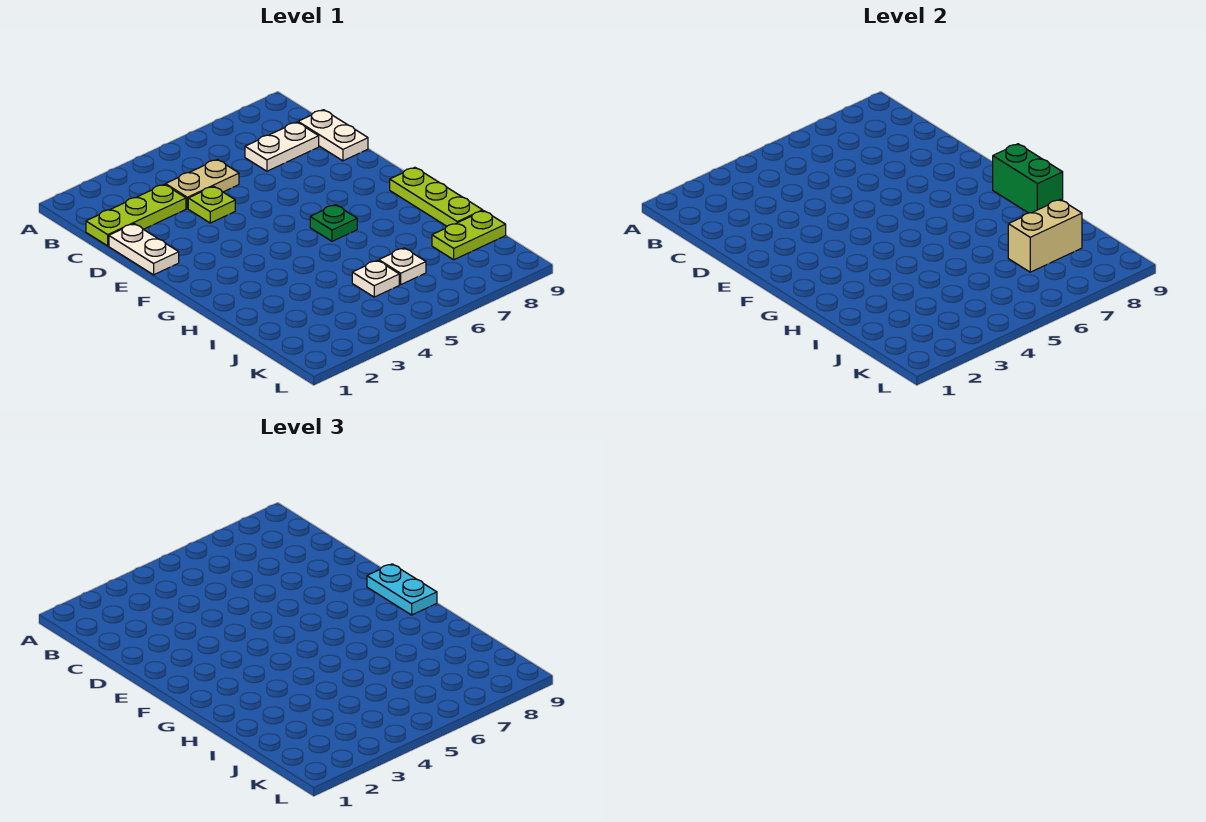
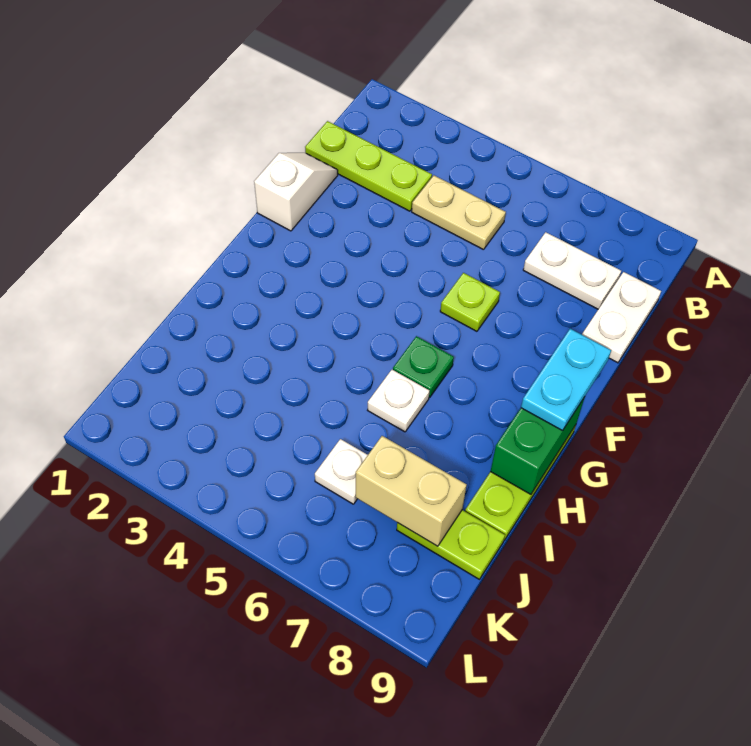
white plate D1:E1 level 1 -> white slope D1:E1 level 1 top E
lime plate D4 level 1 -> lime plate E6 level 1
white plate J5 level 1 -> white plate H6 level 1

